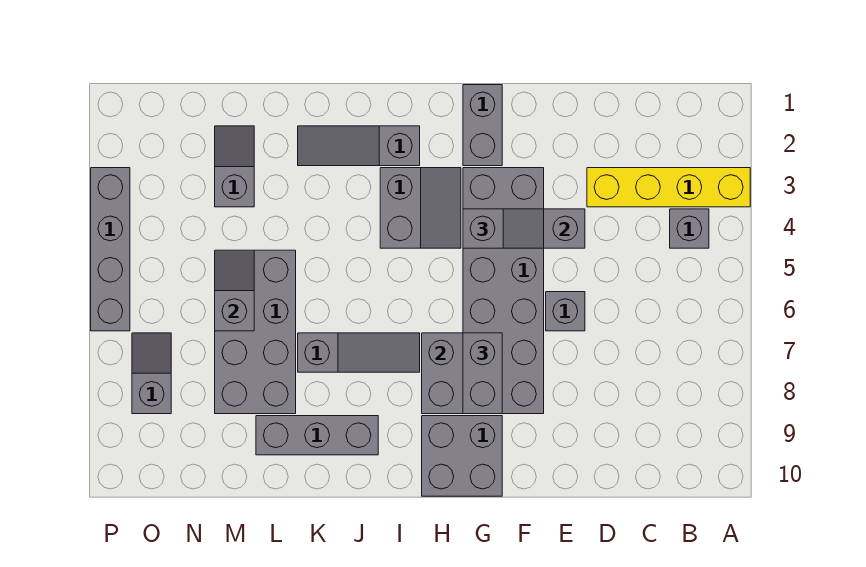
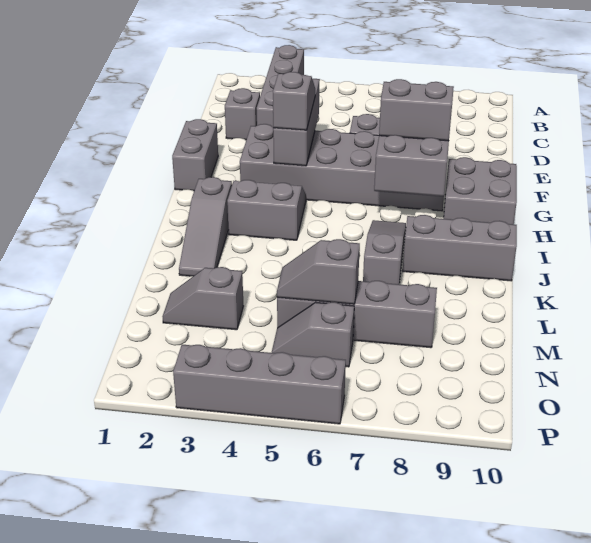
yellow brick A3:D3 level 1 -> grey brick A3:D3 level 1
grey brick B4 level 1 -> grey brick D2 level 1
grey brick G1:G2 level 1 -> grey brick F1:G1 level 1
grey brick J9:L9 level 1 -> grey brick J8:J10 level 1
grey brick L5:M8 level 1 -> grey brick M5:M8 level 1
grey slope O7:O8 level 1 top 8 -> grey slope N5:N6 level 1 top 6

